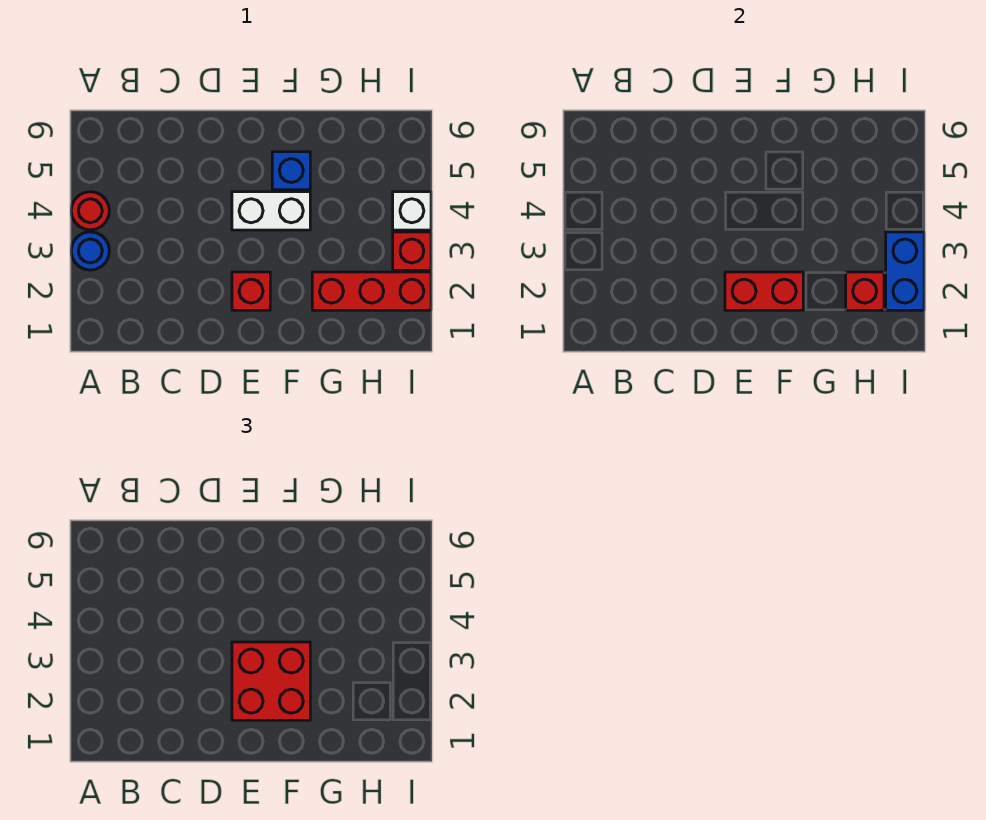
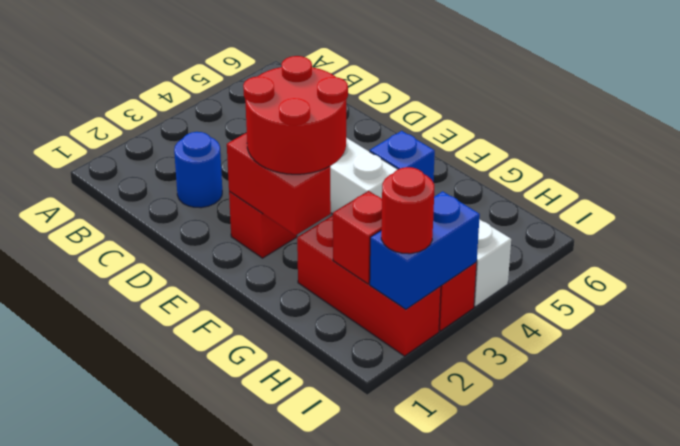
blue round brick A3 level 1 -> blue round brick C2 level 1
red round brick A4 level 1 -> red round brick I2 level 3
red brick E2:F3 level 3 -> red round brick E2:F3 level 3

